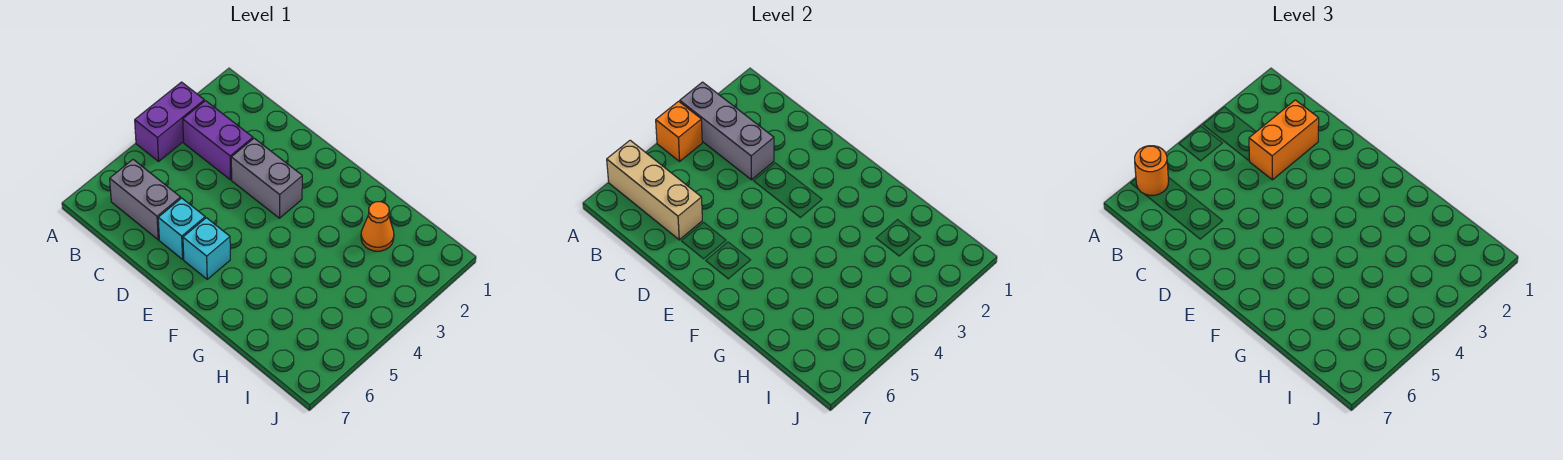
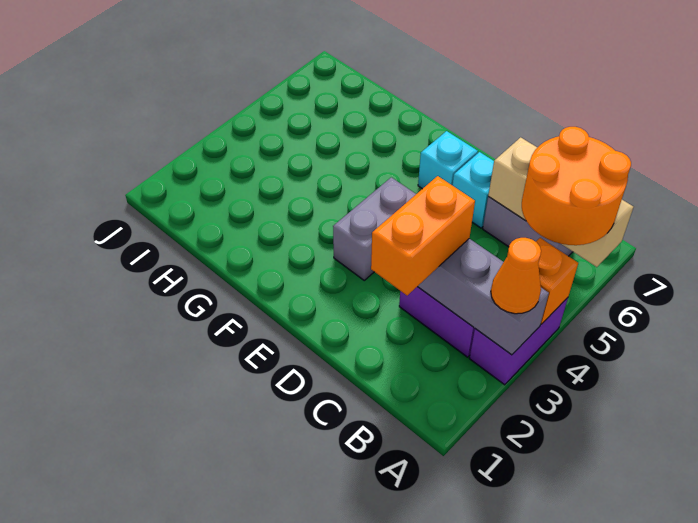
orange round brick A6 level 3 -> orange round brick A5:B6 level 3
grey brick D3:E3 level 1 -> grey brick E3:E4 level 1
orange cone H2 level 1 -> orange cone A3 level 3

